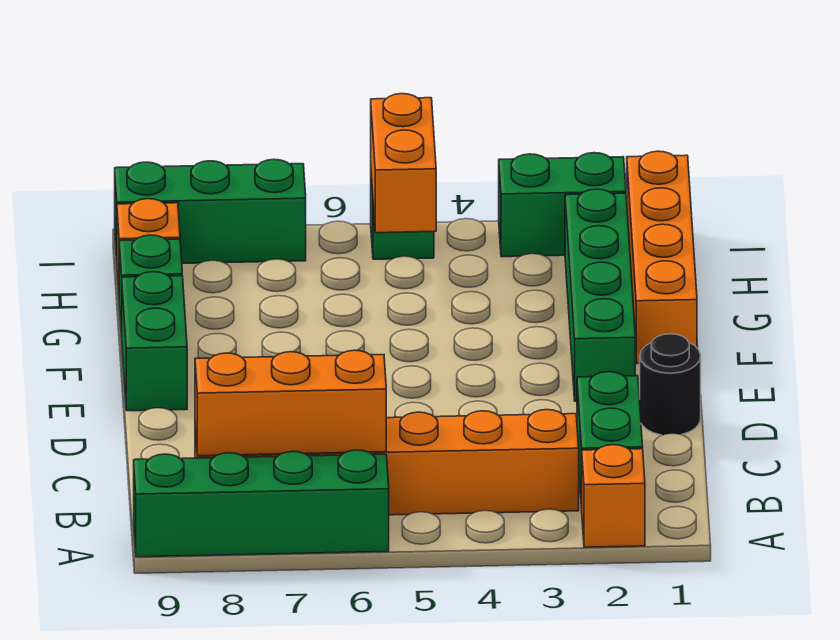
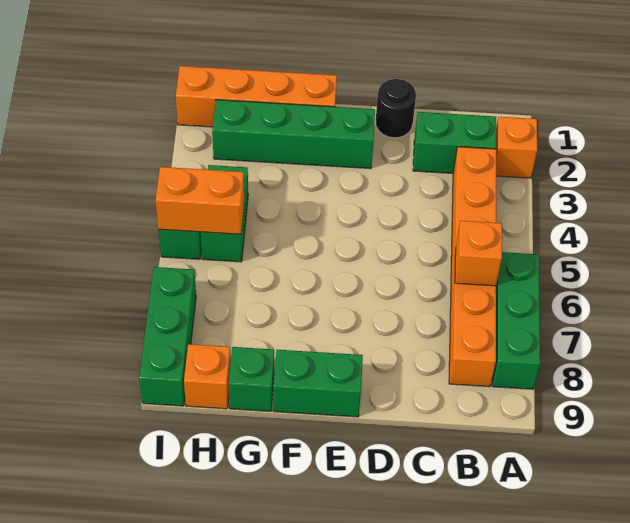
green brick A6:A9 level 1 -> green brick A6:A8 level 1
orange brick B6:B8 level 2 -> orange brick B6 level 2
green brick I2:I3 level 1 -> green brick H4:H5 level 1

